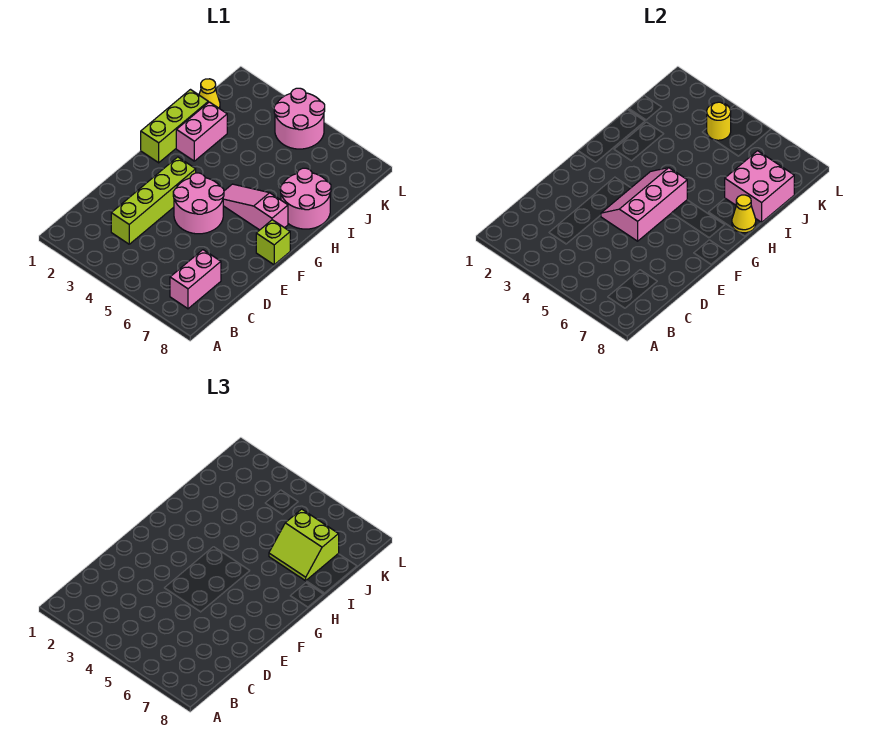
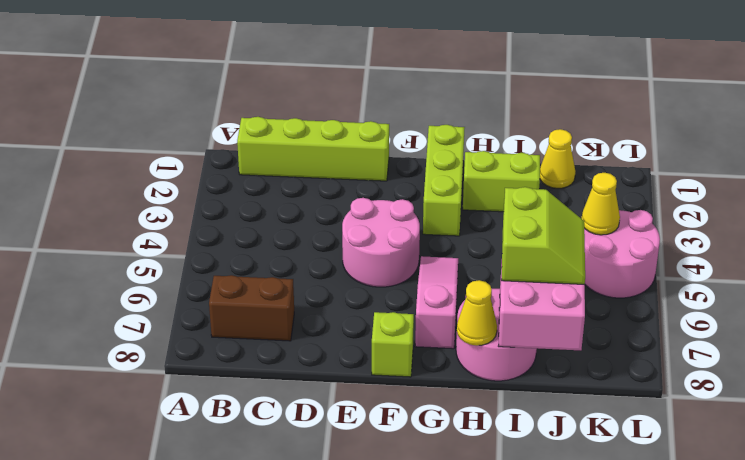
pink brick B7:C7 level 1 -> brown brick B7:C7 level 1
lime brick C3:F3 level 1 -> lime brick B1:E1 level 1
pink slope E4:G5 level 2 top 5 -> none
lime brick G1:I1 level 1 -> lime brick G1:G3 level 1
pink brick H2:I2 level 1 -> lime brick H2:I2 level 1
lime slope I6:J7 level 3 top J -> lime slope I6:J7 level 3 top I
yellow round brick K4 level 2 -> yellow cone K4 level 2

